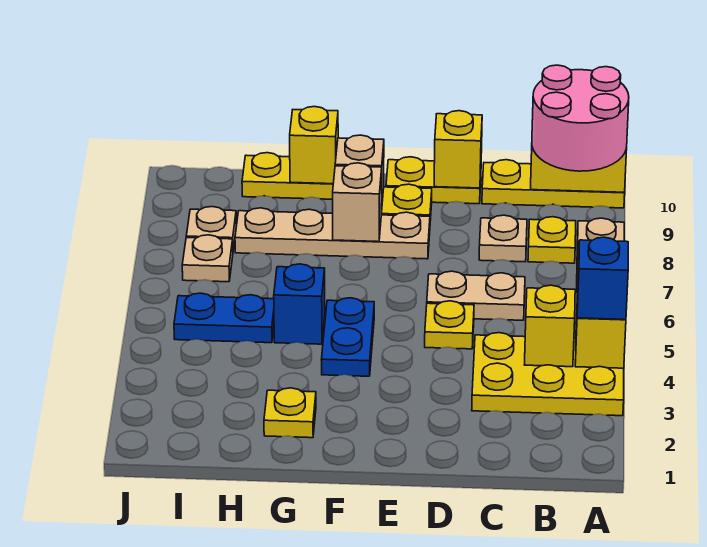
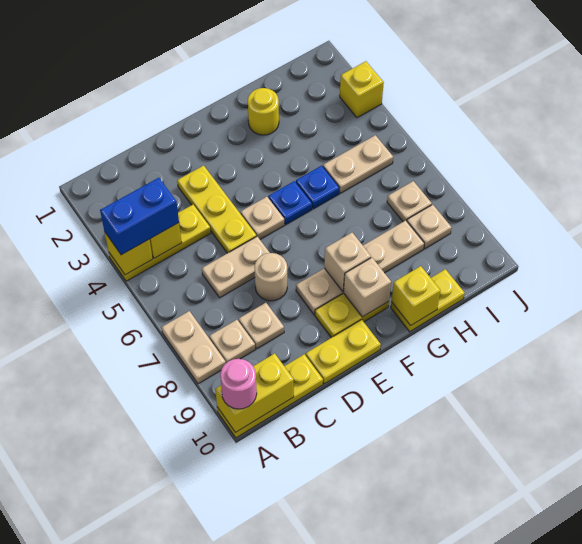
yellow plate A3:C4 level 1 -> yellow plate A4:C4 level 1
blue brick A4 level 3 -> blue brick A4:B4 level 3
pink round brick A9:B10 level 3 -> pink round brick A10 level 3
yellow plate B8 level 1 -> tan plate B8 level 1
yellow plate D5 level 1 -> yellow plate D3:D5 level 1
none -> tan round brick D7 level 1
yellow brick D10 level 2 -> yellow brick J3 level 1
none -> tan plate E5 level 1
blue plate F4:F5 level 1 -> blue plate F5 level 1
yellow plate G2 level 1 -> yellow round brick G2 level 1
blue brick G5 level 1 -> blue plate G5 level 1
blue plate H5:I5 level 1 -> tan plate H5:I5 level 1

